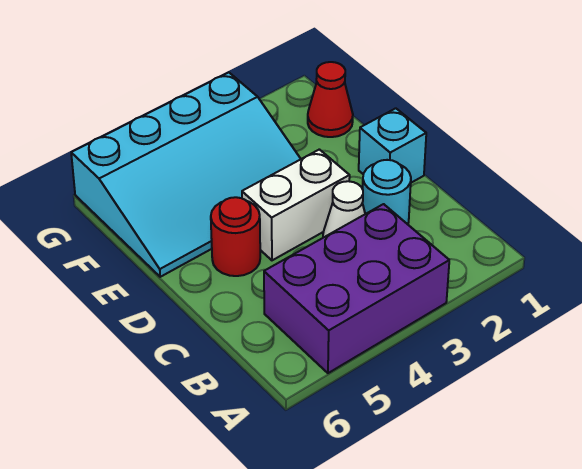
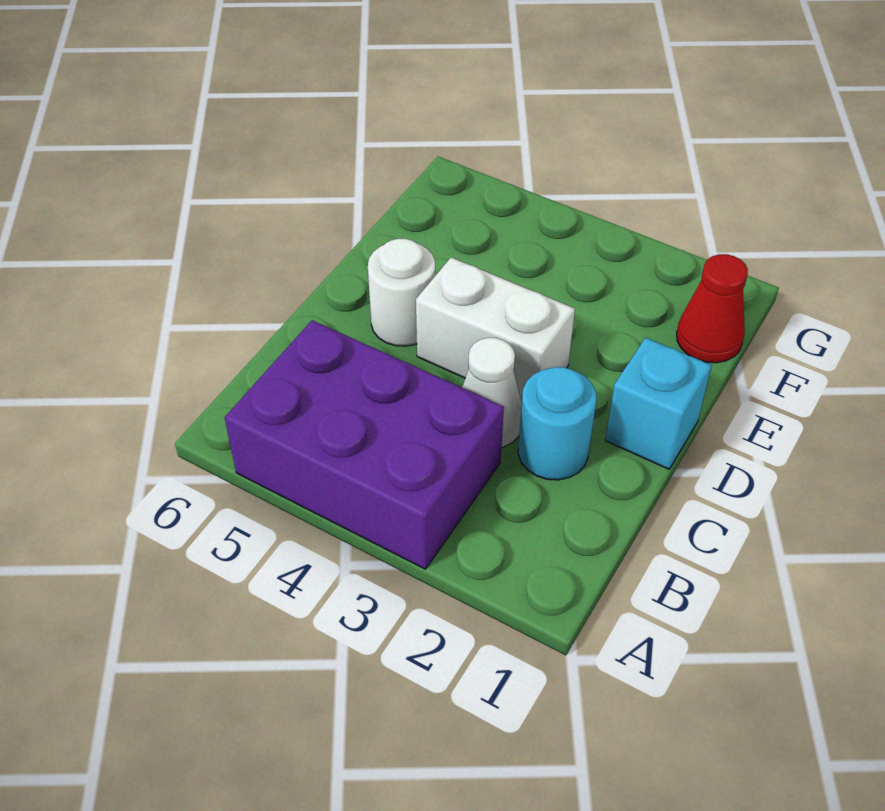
red round brick D5 level 1 -> white round brick D5 level 1
cyan slope E3:G6 level 1 top G -> none

